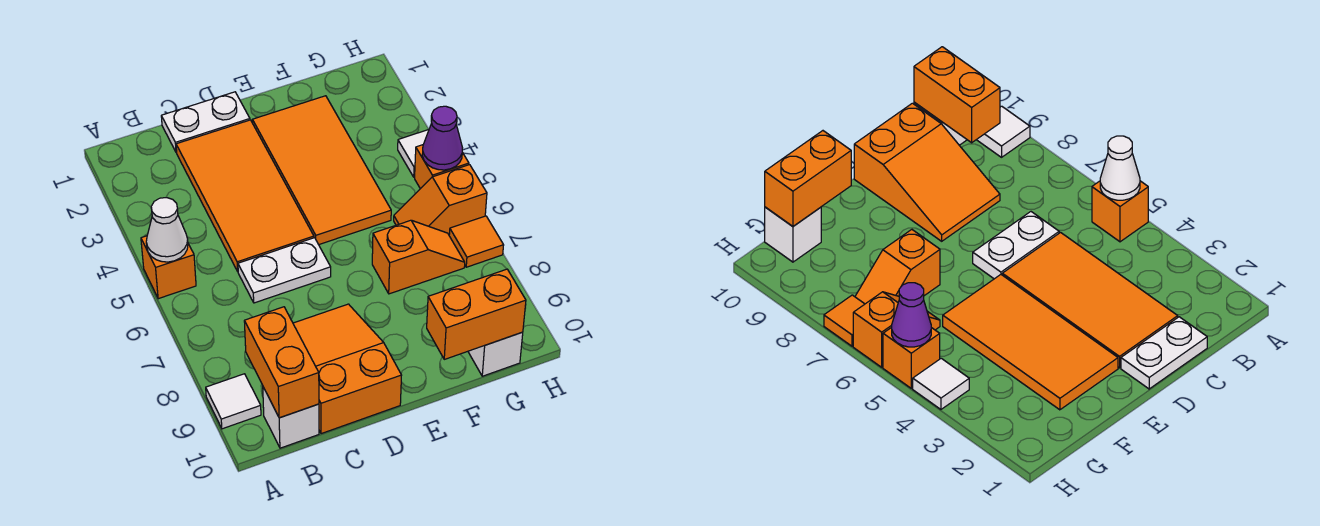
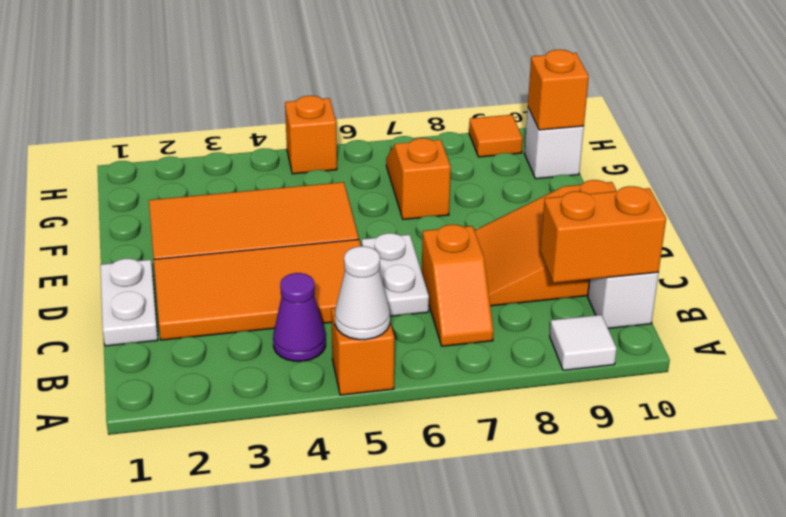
orange brick F10:G10 level 2 -> orange brick G10 level 2
orange slope G6:H6 level 1 top H -> orange slope B7:C7 level 1 top C
white tile H4 level 1 -> none
purple cone H5 level 2 -> purple cone B4 level 1
orange tile H7 level 1 -> orange tile H9 level 1

